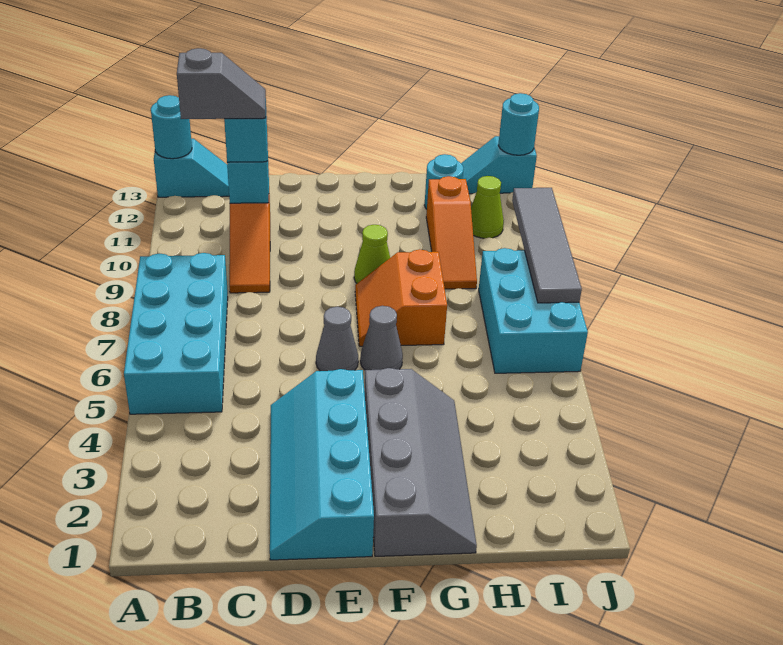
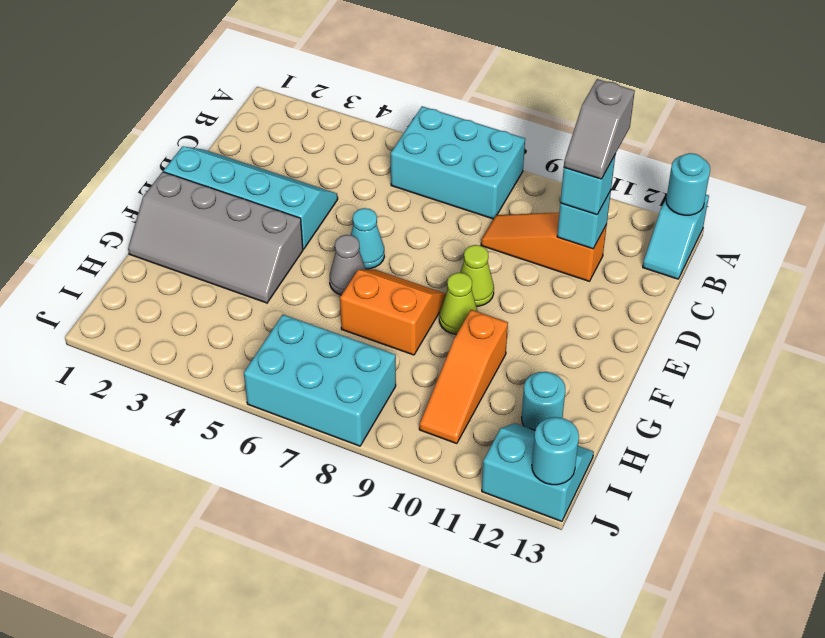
cyan brick A5:B8 level 1 -> cyan brick A6:B8 level 1
grey cone E6 level 1 -> cyan cone E6 level 1
orange slope H9:H11 level 1 top 11 -> orange slope G10:I10 level 1 top G
lime cone I11 level 1 -> lime cone E9 level 1
cyan slope I13:J13 level 1 top J -> cyan slope I12:J13 level 1 top J
grey tile J7:J10 level 2 -> none

